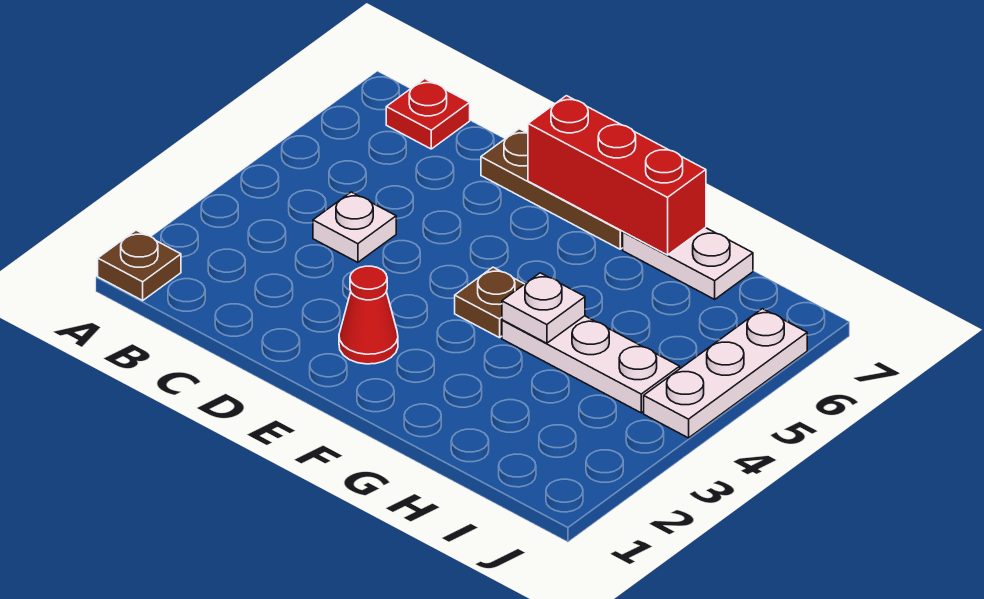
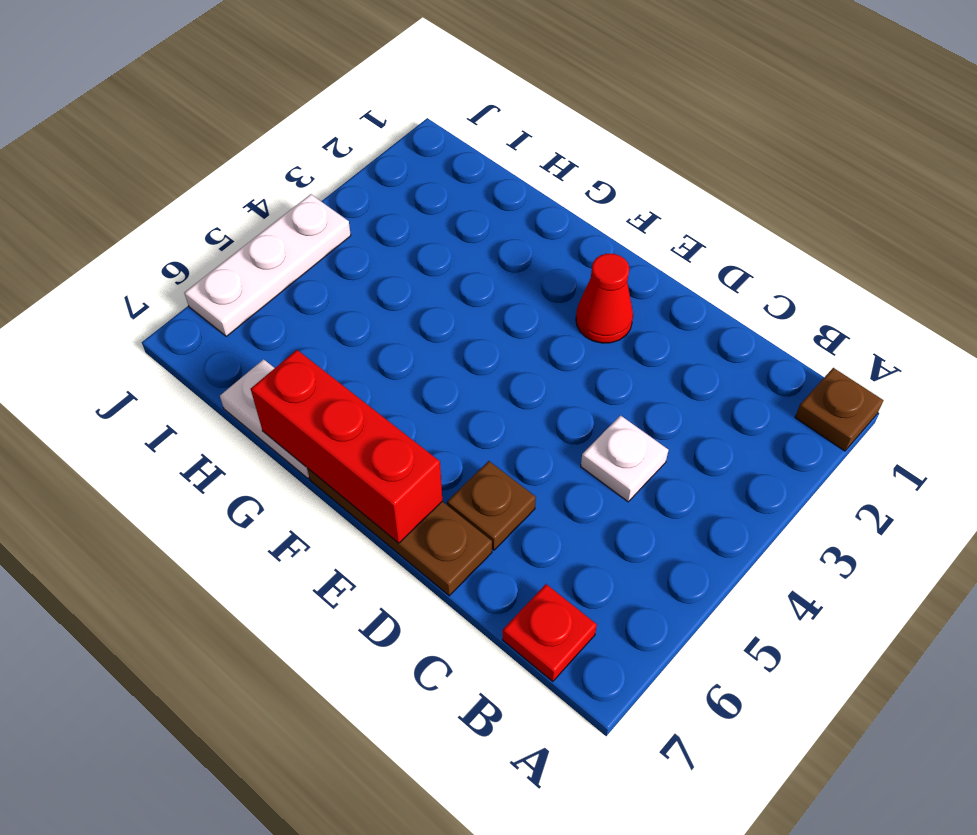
brown plate F4 level 1 -> brown plate D6 level 1
white plate G4:I4 level 1 -> none
white plate G4 level 2 -> none

